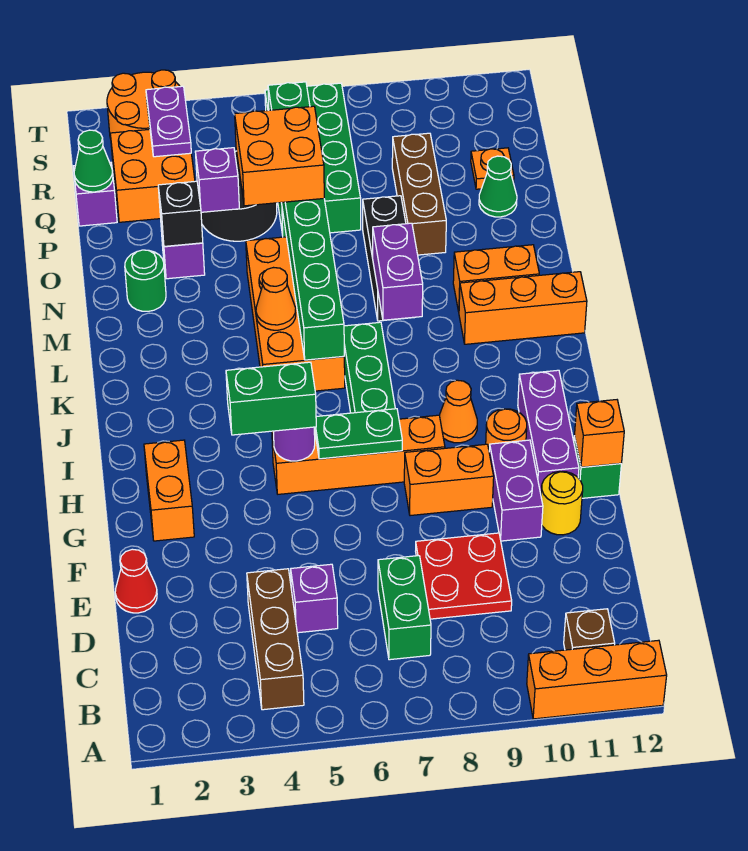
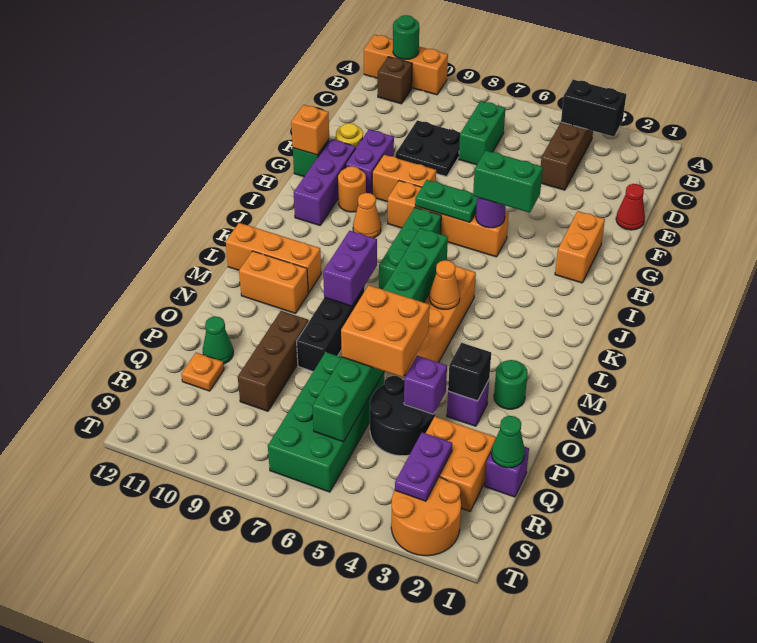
none -> green round brick A11 level 2
none -> black brick B3:B4 level 2
purple brick D5 level 1 -> none
red plate D8:E9 level 1 -> black plate D8:E9 level 1

